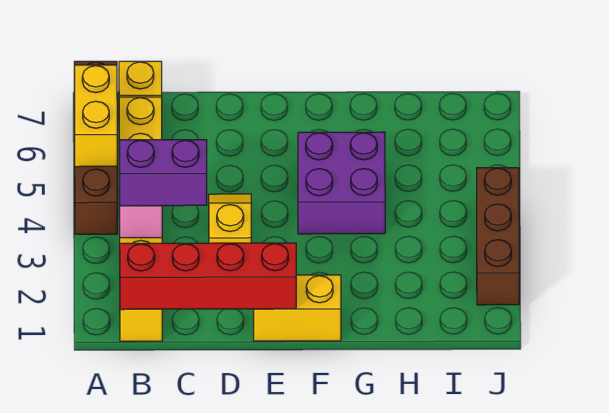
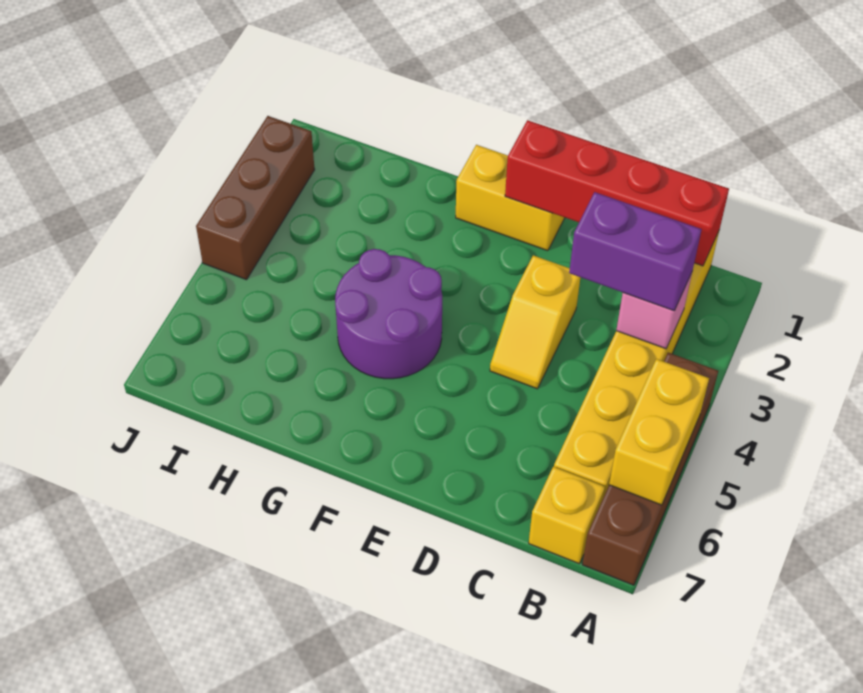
purple brick F4:G5 level 1 -> purple round brick F4:G5 level 1

